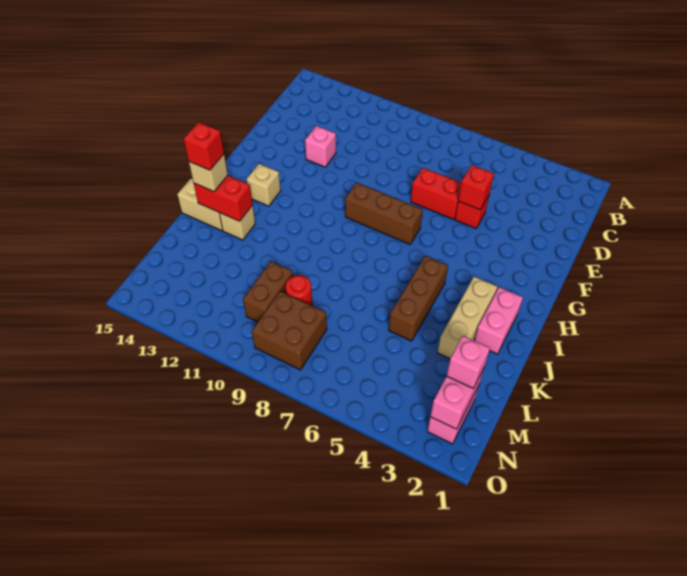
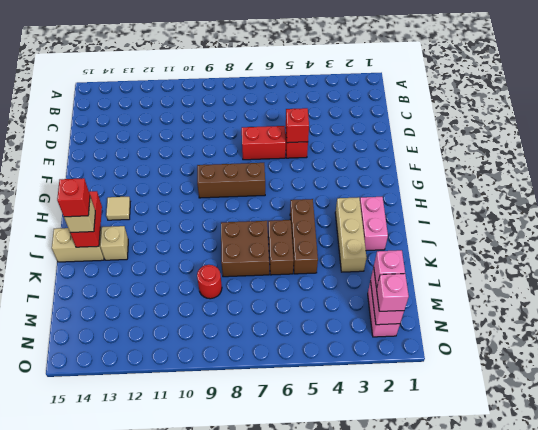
pink brick E12 level 1 -> pink brick N2 level 3
tan brick H13 level 1 -> tan tile H13 level 1
red brick J13:J14 level 2 -> red brick I14:J14 level 2
brown brick L10:M10 level 1 -> brown brick J6:K6 level 1
brown brick M8:N9 level 1 -> brown brick J7:K8 level 1

